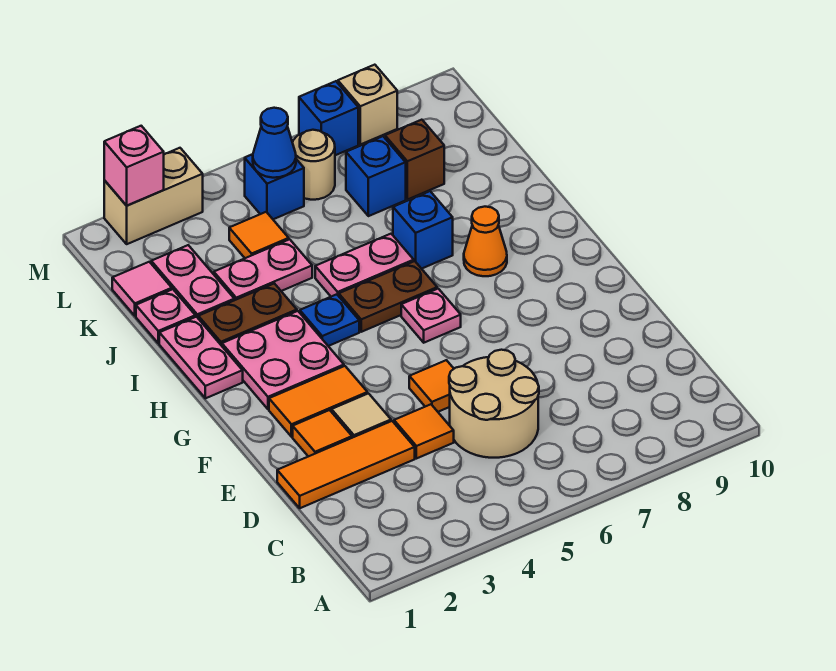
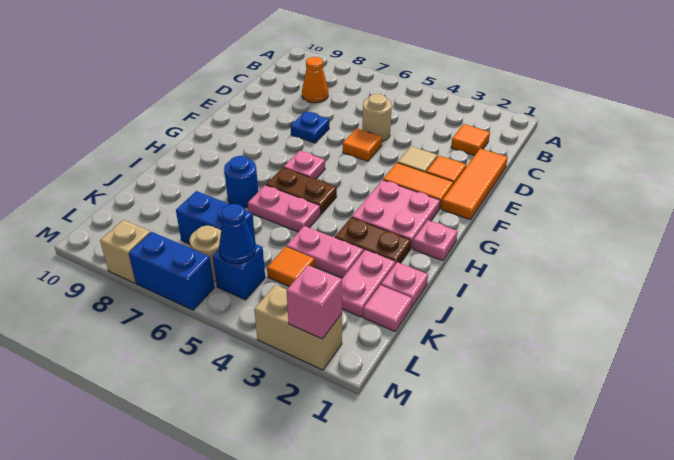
tan round brick C5:D6 level 1 -> tan round brick D5 level 1
orange tile D1:D3 level 1 -> orange tile D1:F1 level 1
orange tile D4 level 1 -> orange tile C2 level 1
pink plate H1:I1 level 1 -> pink plate H1 level 1
blue plate H4 level 1 -> blue plate E7 level 1
orange cone H8 level 1 -> orange cone C8 level 1
blue brick I7 level 1 -> blue round brick I7 level 1
blue brick K7 level 1 -> blue brick K6:K7 level 1
brown brick K8 level 1 -> none
blue brick M7 level 1 -> blue brick M6:M7 level 1

